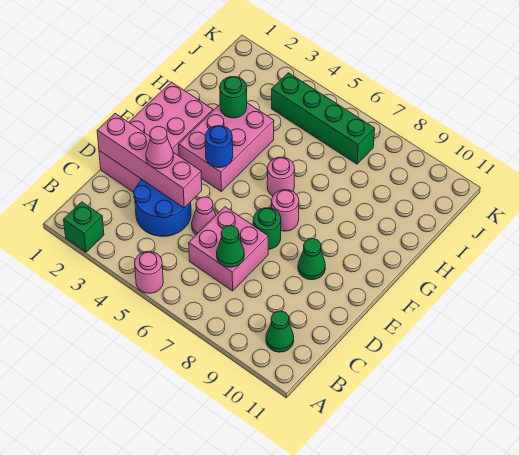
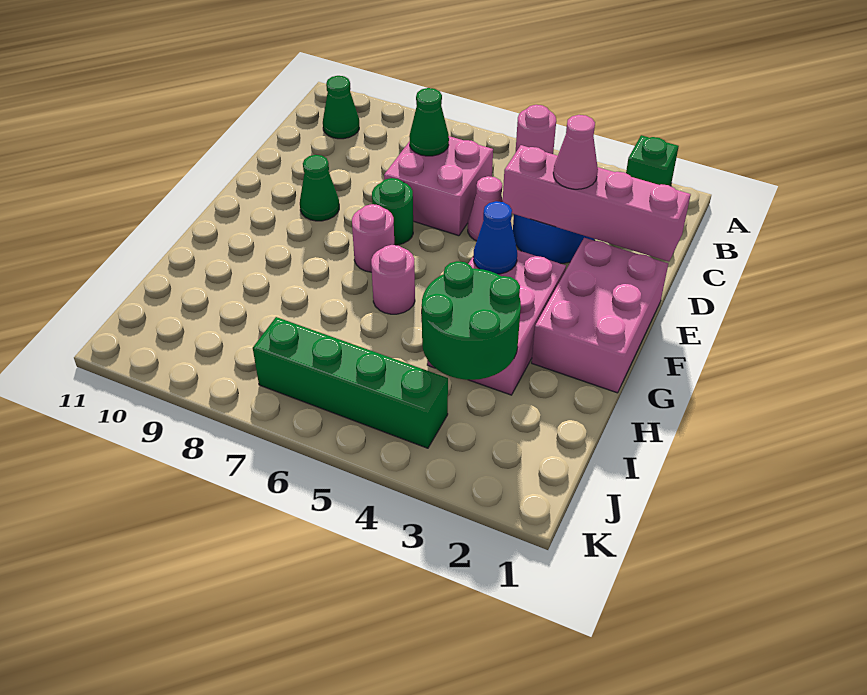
pink brick D1:G2 level 1 -> pink brick E1:G2 level 1
blue round brick F4 level 2 -> blue cone F4 level 2
green round brick H3 level 2 -> green round brick H3:I4 level 2

